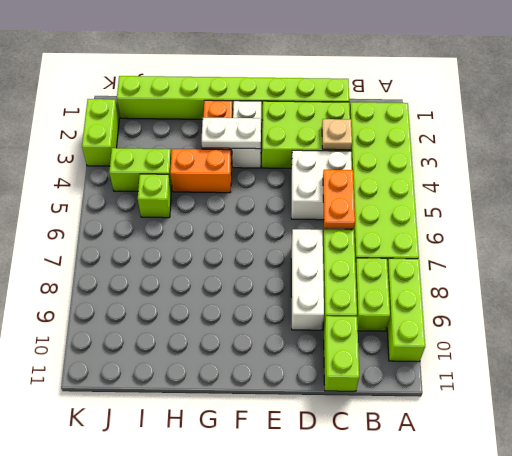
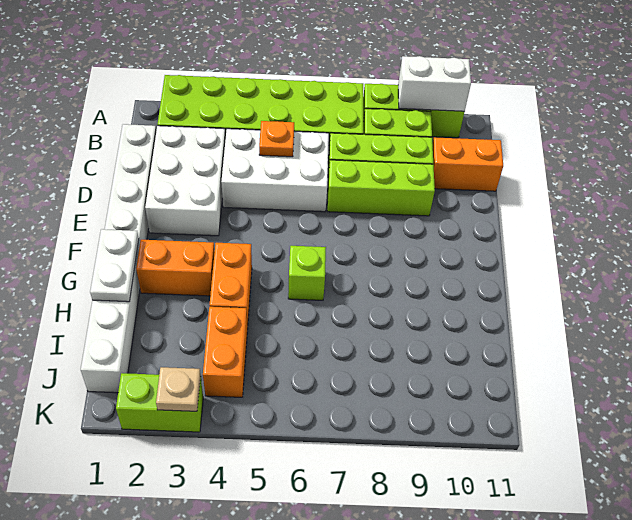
lime brick C1:J1 level 1 -> white brick C1:J1 level 1
lime brick C2:E3 level 1 -> white brick C2:E3 level 1
tan plate C3 level 2 -> tan plate K3 level 2
white brick C4:D5 level 1 -> white brick C4:D6 level 1
orange plate C5:C6 level 2 -> orange plate C5 level 2
lime brick C10:C11 level 1 -> orange brick C10:C11 level 1
white brick D7:D9 level 1 -> lime brick D7:D9 level 1
white brick F2:F3 level 1 -> white brick A9:A10 level 2
white plate F3:G3 level 2 -> white plate G1:H1 level 2
lime brick I4:J4 level 1 -> orange brick I4:J4 level 1
lime brick I5 level 1 -> lime brick G6 level 1

